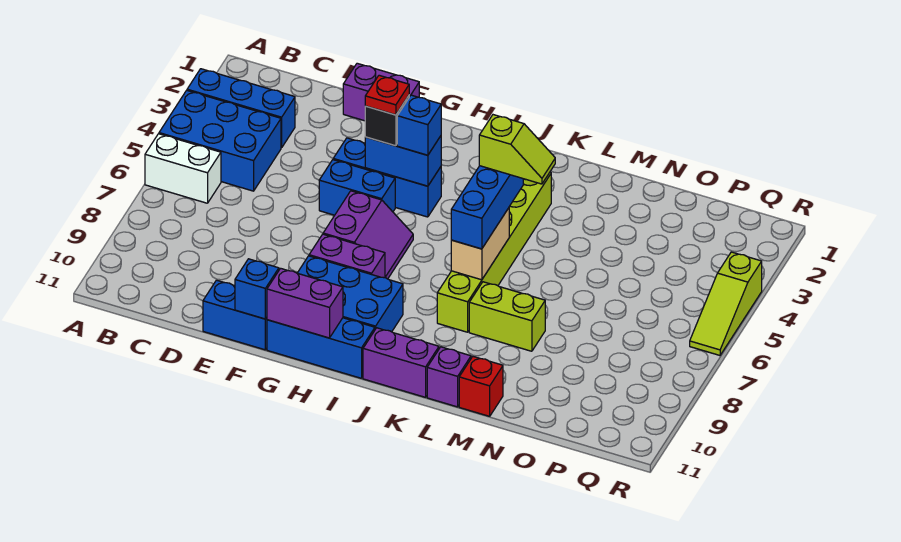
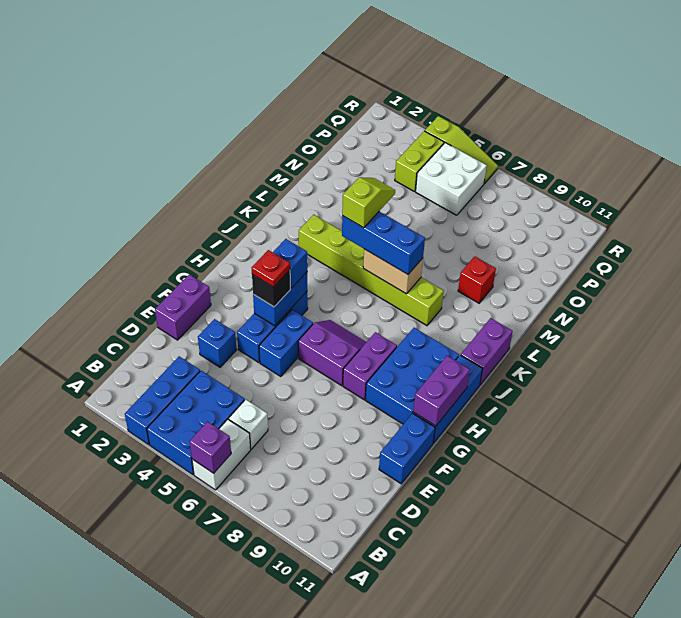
none -> white brick C6 level 1
blue brick F11 level 2 -> blue brick E3 level 1
lime brick L8:M8 level 1 -> lime brick P4:Q4 level 1
purple brick L11 level 1 -> purple brick A6 level 2
red brick M11 level 1 -> red brick M9 level 1
none -> white brick P5:Q6 level 1

